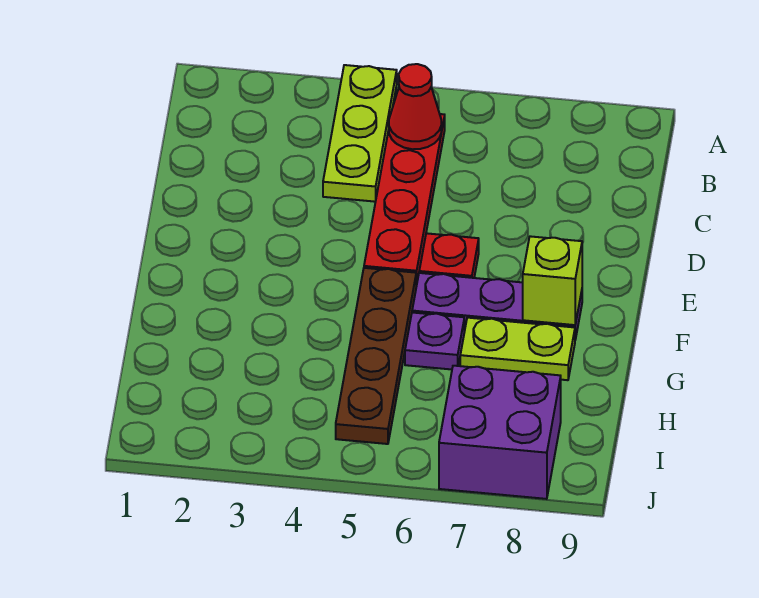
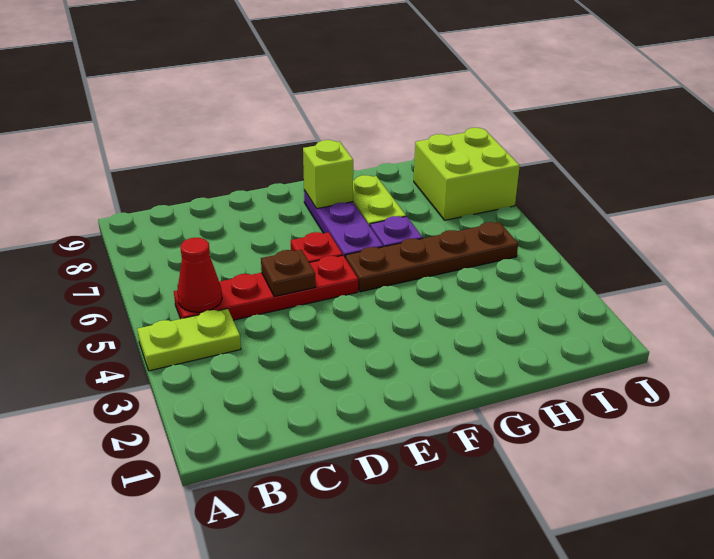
lime plate A4:C4 level 1 -> lime plate A4:B4 level 1
none -> brown plate D5 level 2
purple brick I7:J8 level 1 -> lime brick I7:J8 level 1

